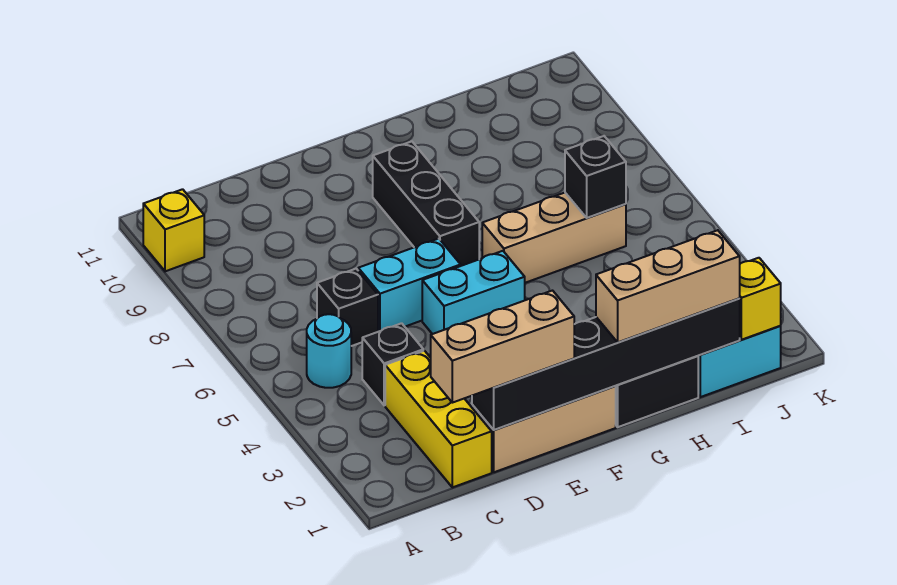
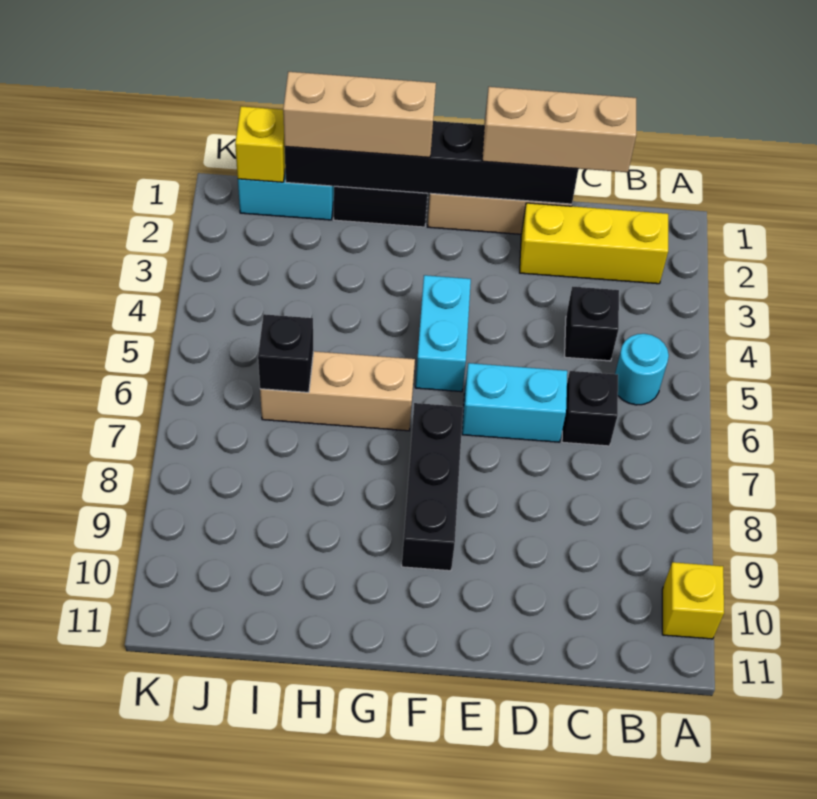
yellow brick C1:C3 level 1 -> yellow brick B2:D2 level 1
cyan brick E5:F5 level 1 -> cyan brick F4:F5 level 1

